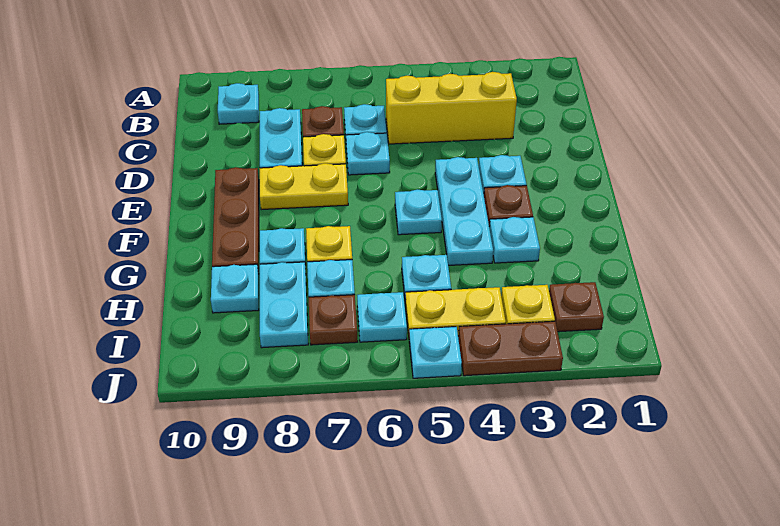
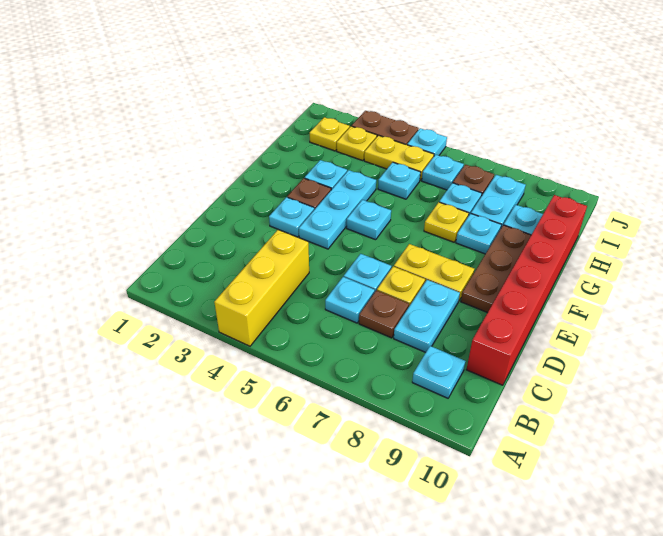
yellow brick C3:C5 level 1 -> yellow brick A4:C4 level 1
none -> red brick C10:H10 level 1
brown plate I2 level 1 -> yellow plate I2 level 1

